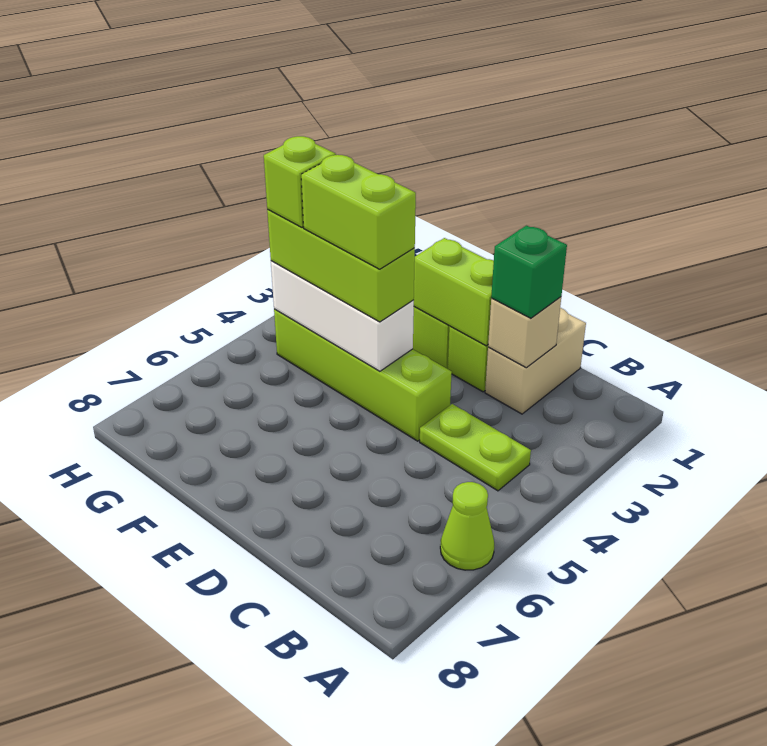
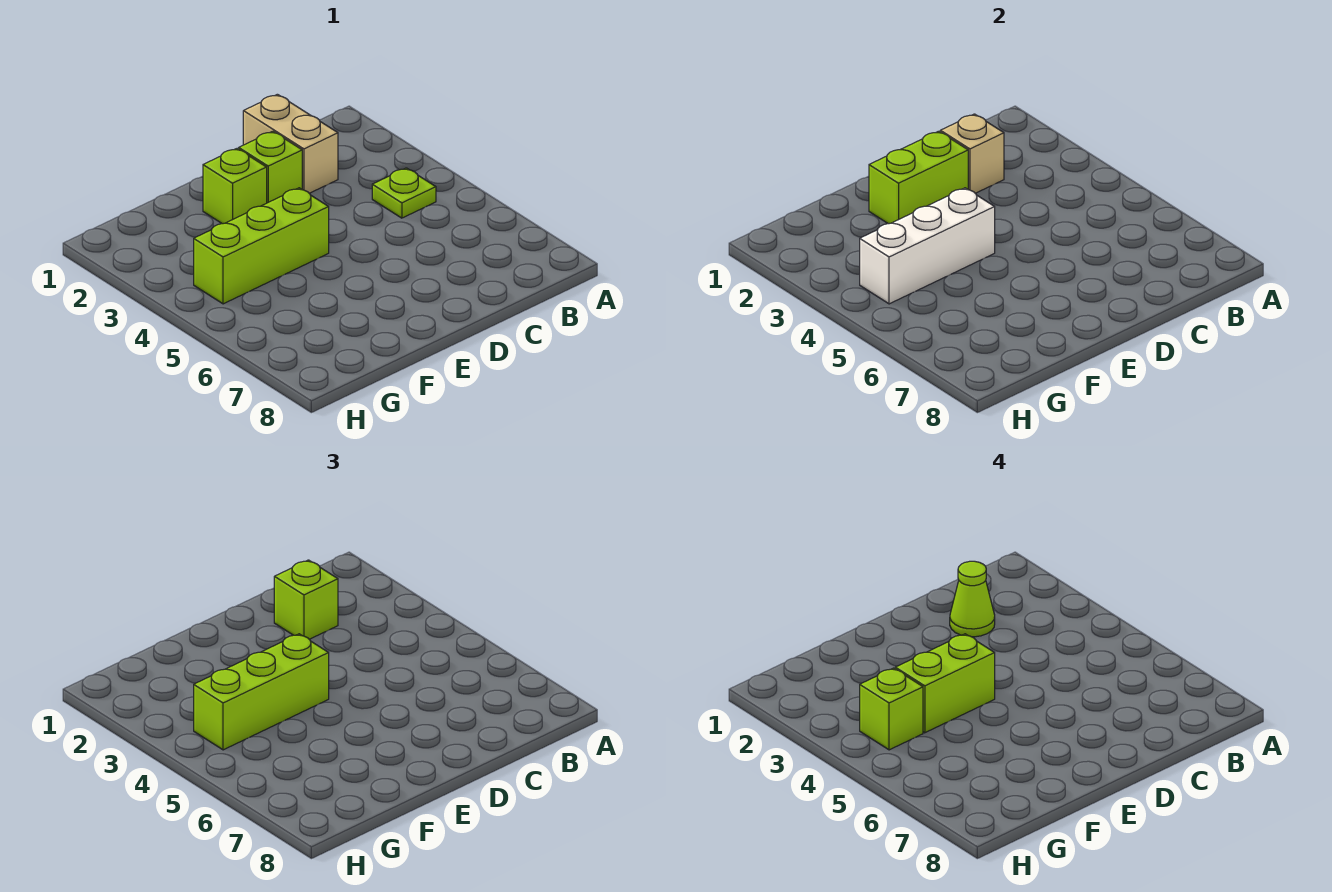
lime cone A6 level 1 -> lime cone C2 level 4
lime plate B4:C4 level 1 -> lime plate B4 level 1
green brick C2 level 3 -> lime brick C2 level 3
lime brick D4:G4 level 1 -> lime brick E4:G4 level 1

